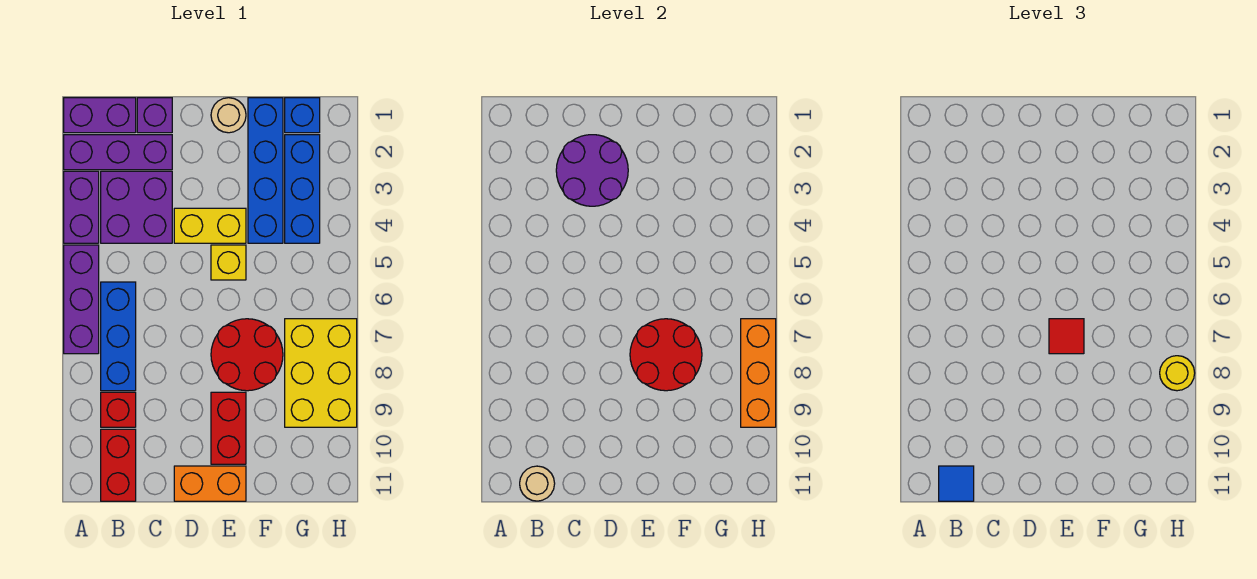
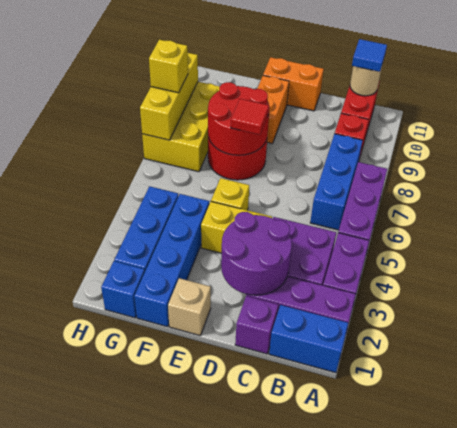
purple brick A1:B1 level 1 -> blue brick A1:B1 level 1
tan round brick E1 level 1 -> tan brick E1 level 1
red brick E9:E10 level 1 -> orange brick E9:E10 level 1
orange brick H7:H9 level 2 -> yellow brick H7:H9 level 2
yellow round brick H8 level 3 -> yellow brick H8 level 3

